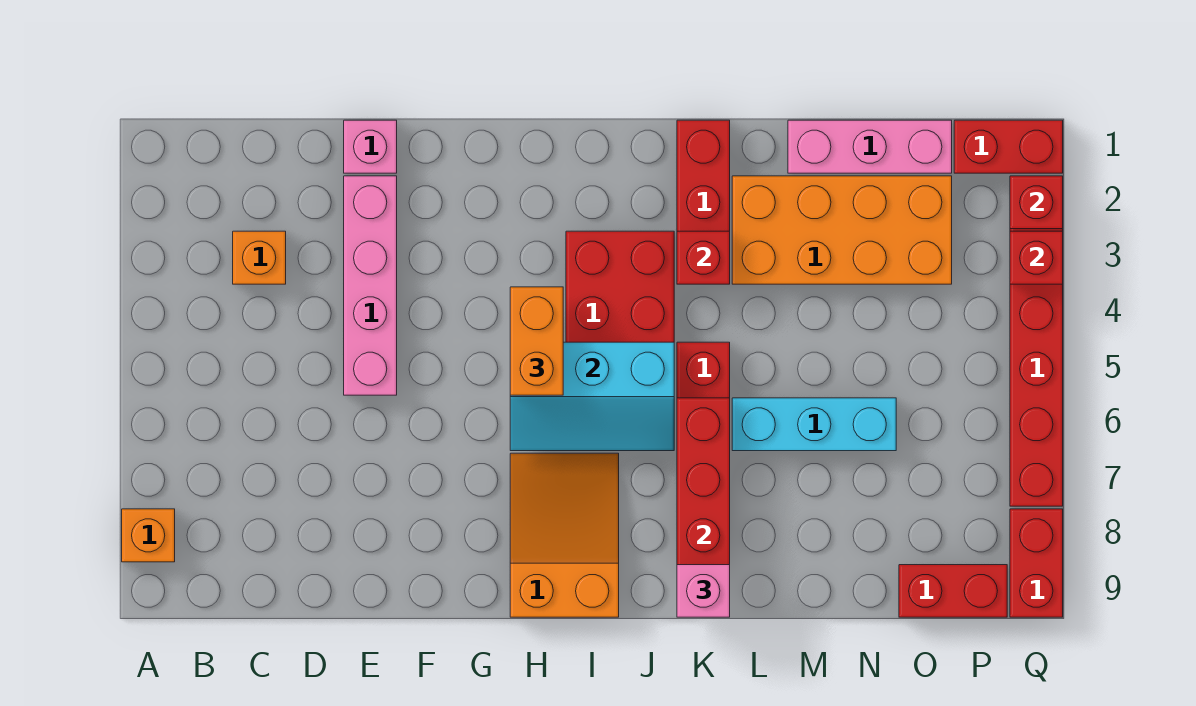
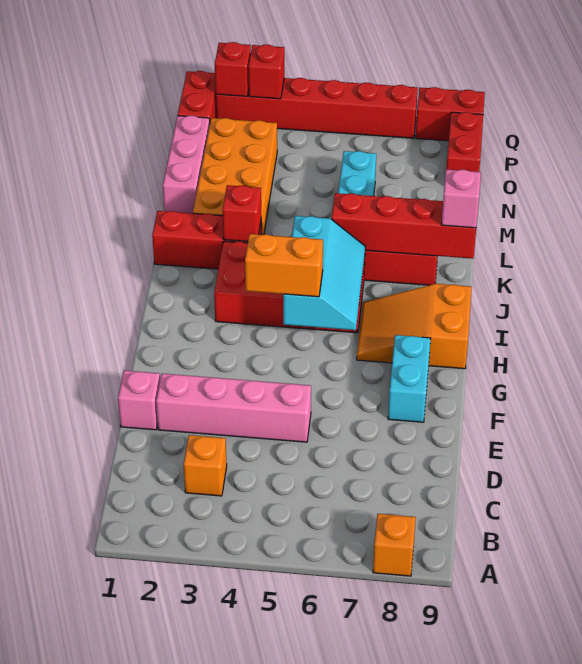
none -> cyan brick F8:G8 level 1

